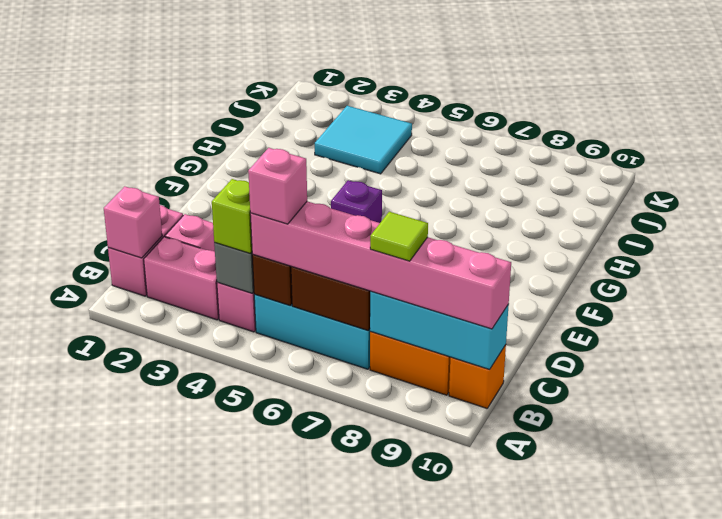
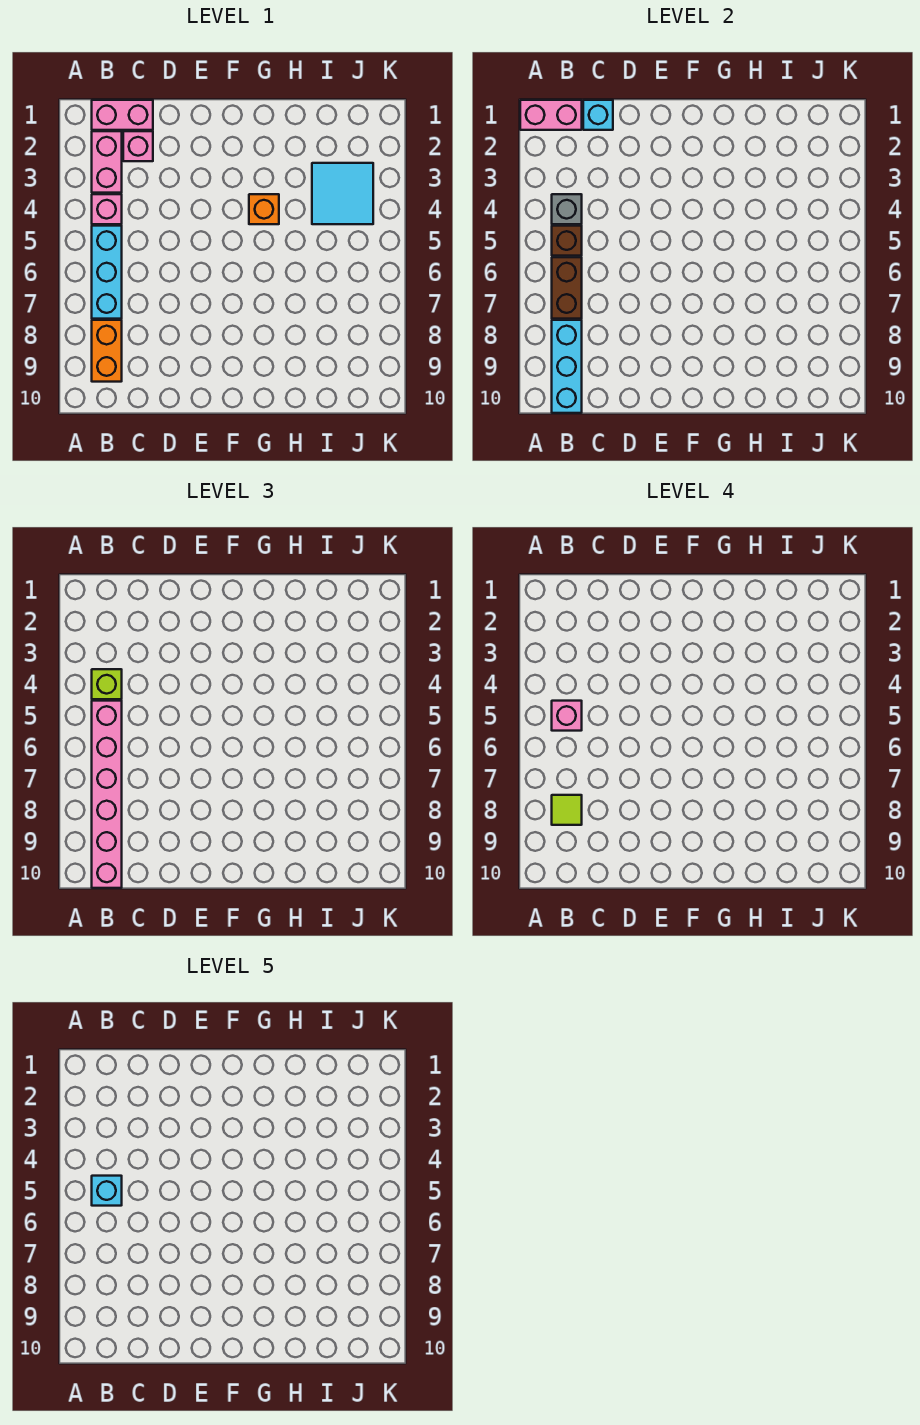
pink brick B1 level 2 -> pink brick A1:B1 level 2
none -> cyan brick B5 level 5
orange brick B10 level 1 -> orange brick G4 level 1
none -> cyan brick C1 level 2
purple brick F5 level 1 -> none

